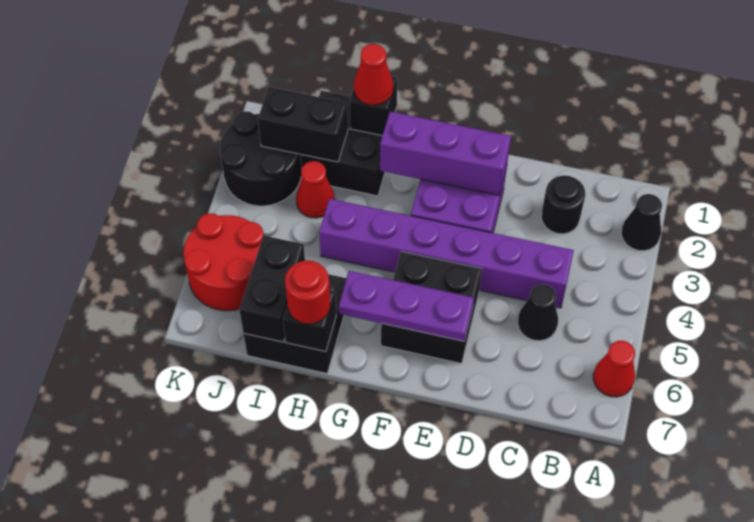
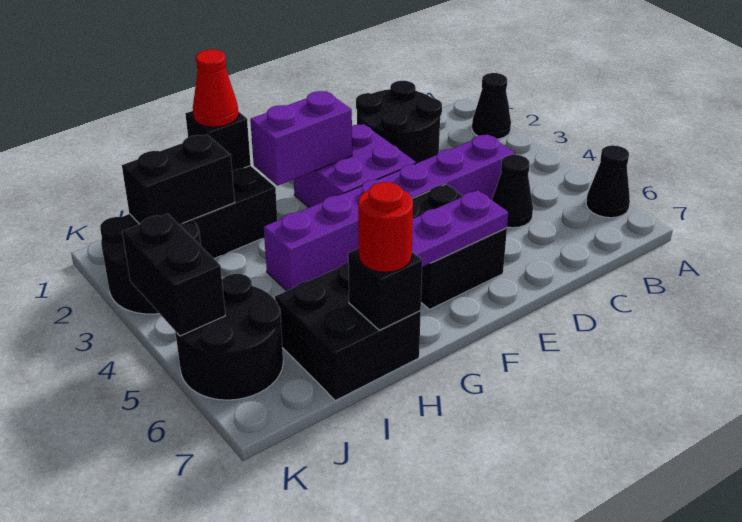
red cone A6 level 1 -> black cone A6 level 1
black round brick C2 level 1 -> black round brick C1:D2 level 1
purple brick E2:G2 level 2 -> purple brick F2:G2 level 2
red cone I3 level 1 -> none
black brick I6:I7 level 2 -> black brick K4:K5 level 2
red round brick J5:K6 level 1 -> black round brick J5:K6 level 1

